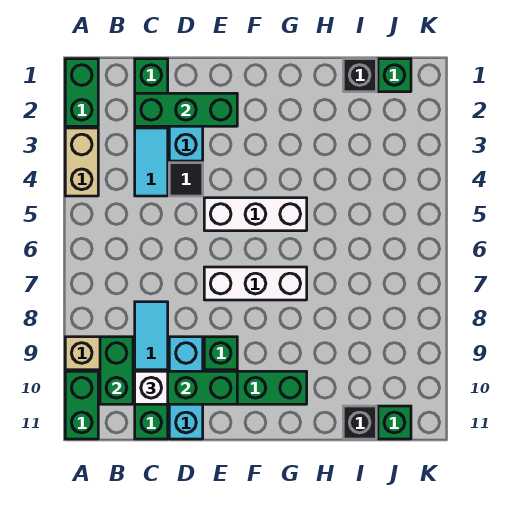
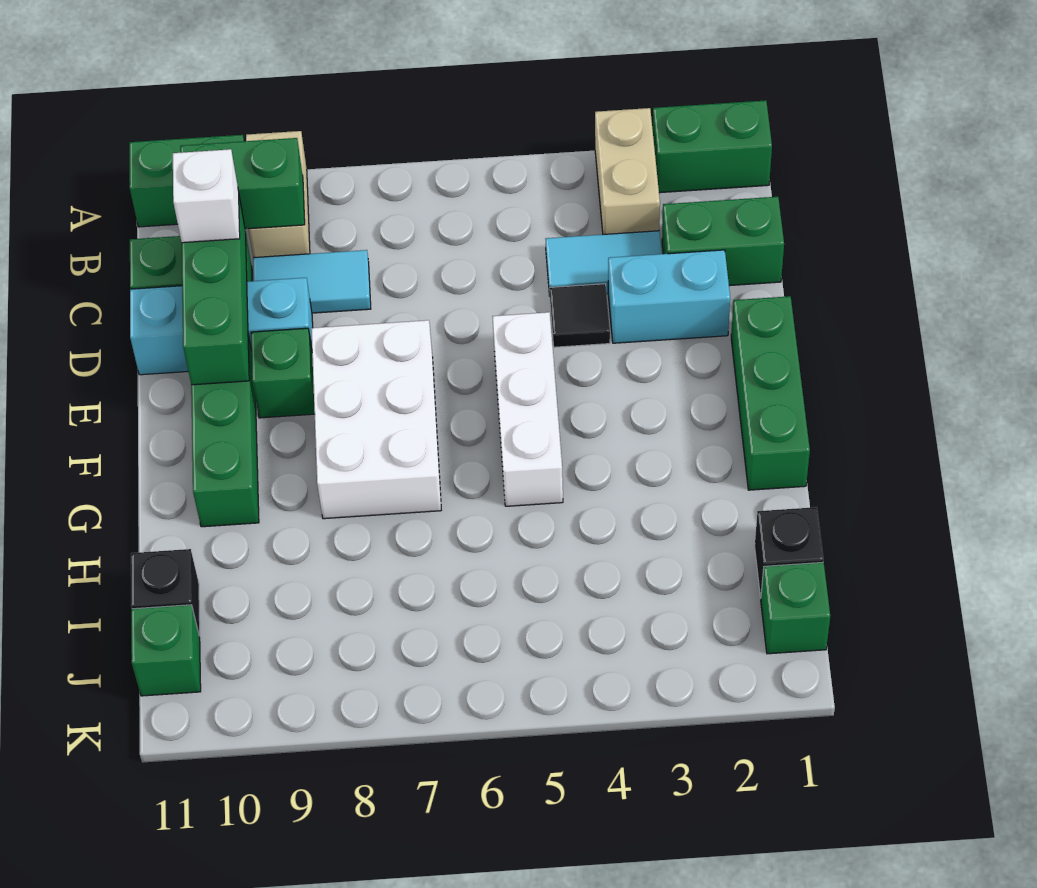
tan brick A3:A4 level 1 -> tan brick A3:B3 level 1
green brick C2:E2 level 2 -> green brick E1:G1 level 1
white brick E7:G7 level 1 -> white brick E7:G8 level 1

